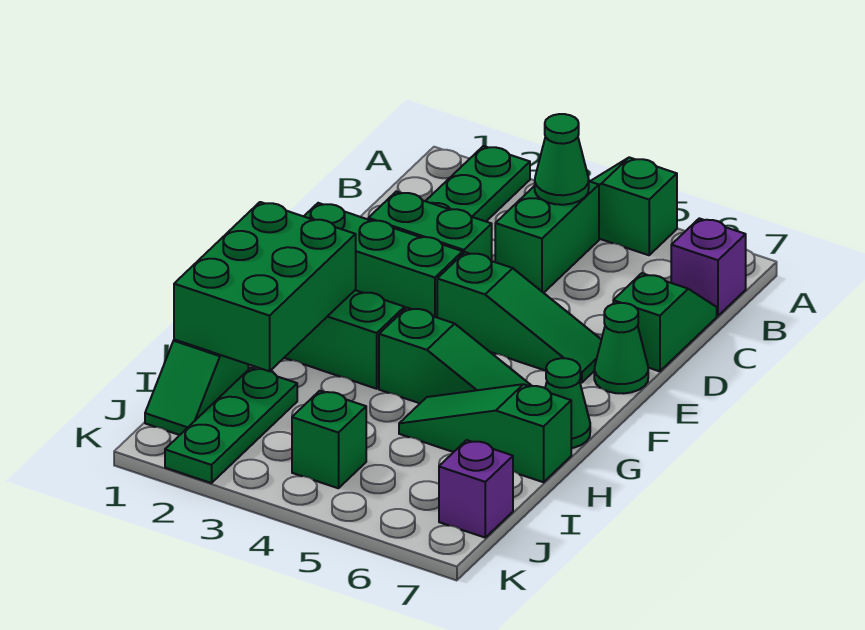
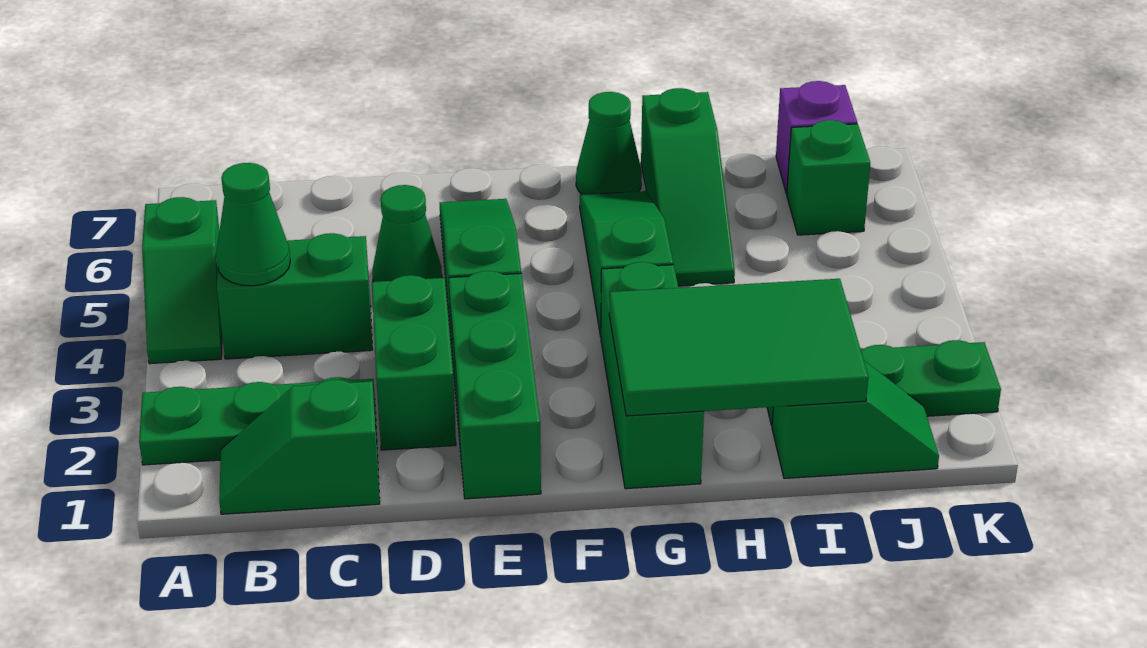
purple brick B7 level 1 -> none
green slope C7:D7 level 1 top D -> green slope B1:C1 level 1 top C
green cone E7 level 1 -> green cone D5 level 1
green brick G1:I2 level 2 -> green tile G1:I2 level 2
green brick J4 level 1 -> green brick J6 level 1

